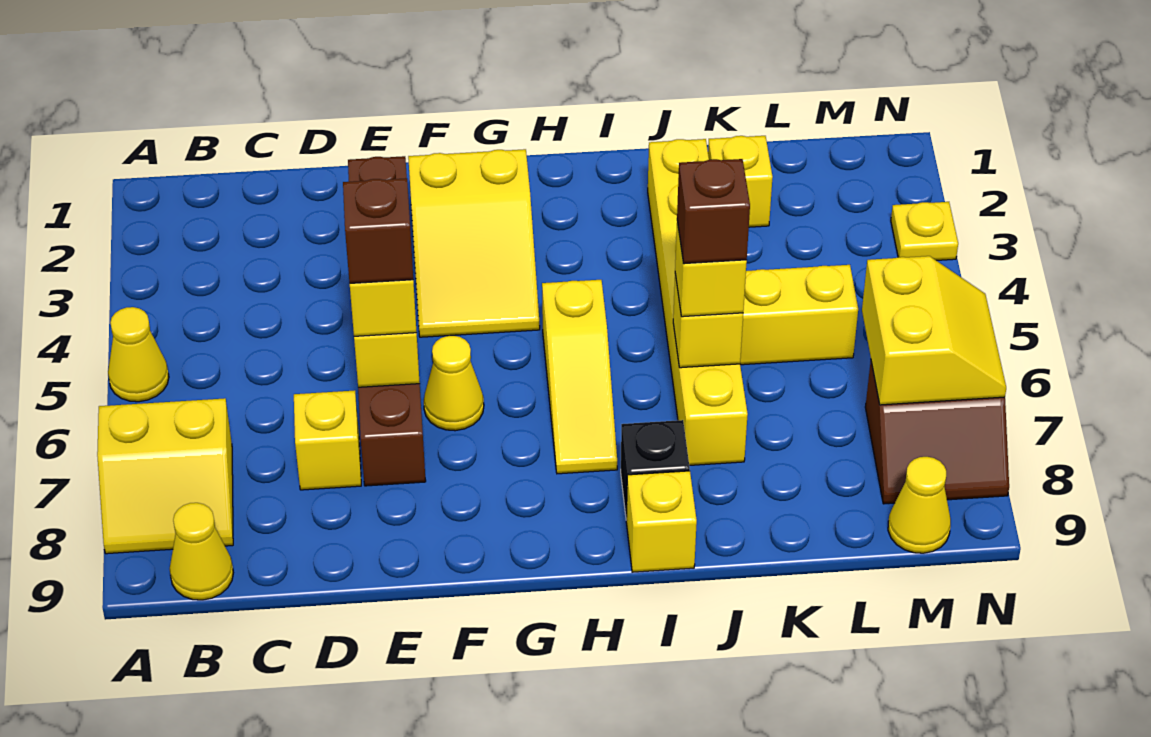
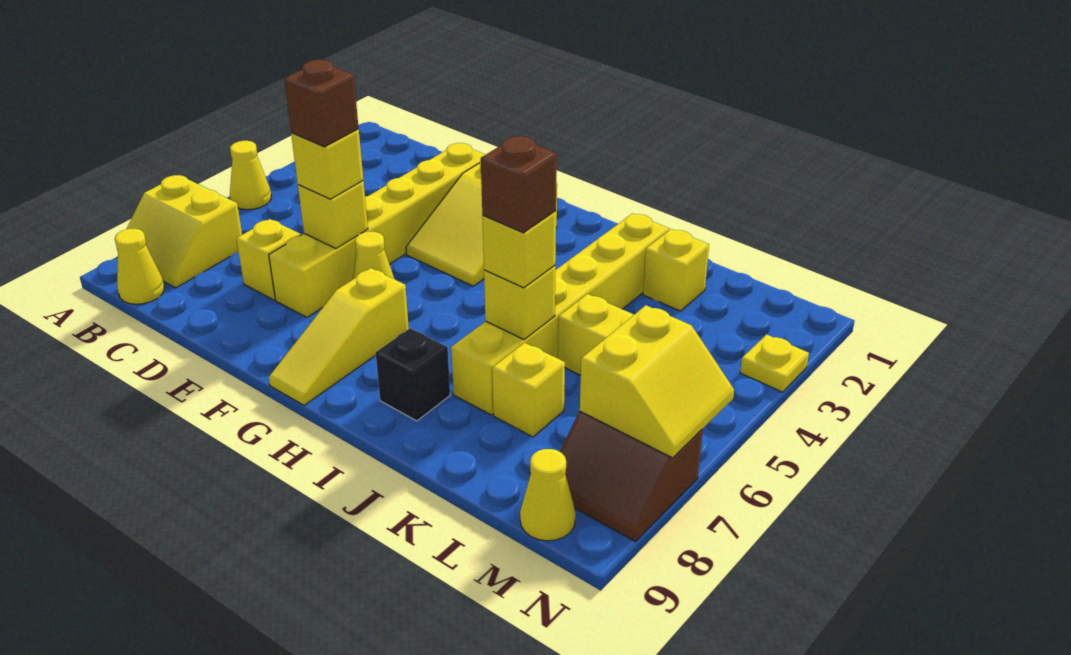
brown brick E2:E7 level 1 -> yellow brick E2:E7 level 1
yellow slope H5:H7 level 1 top 5 -> yellow slope G7:G9 level 1 top 7
yellow brick I9 level 1 -> yellow brick K7 level 1

